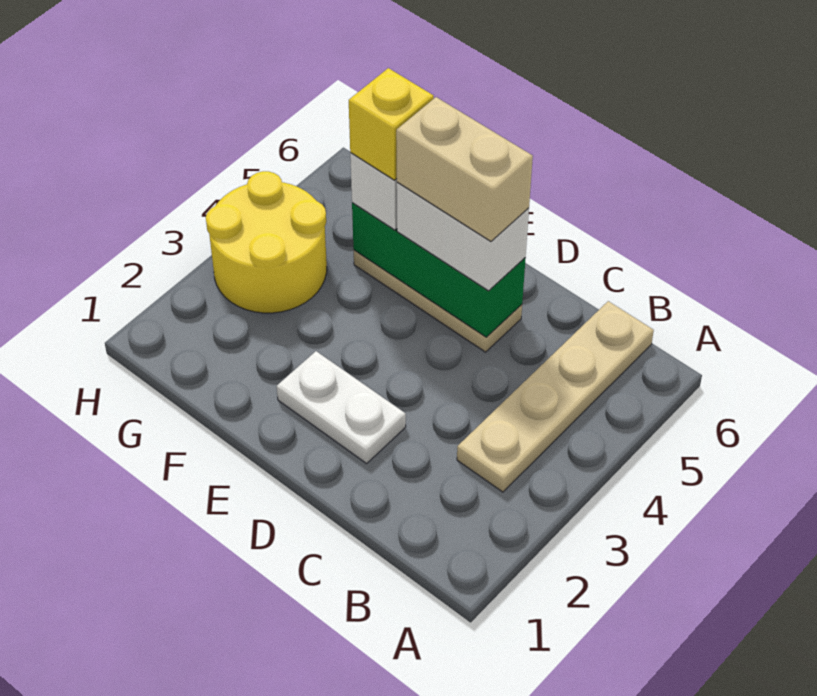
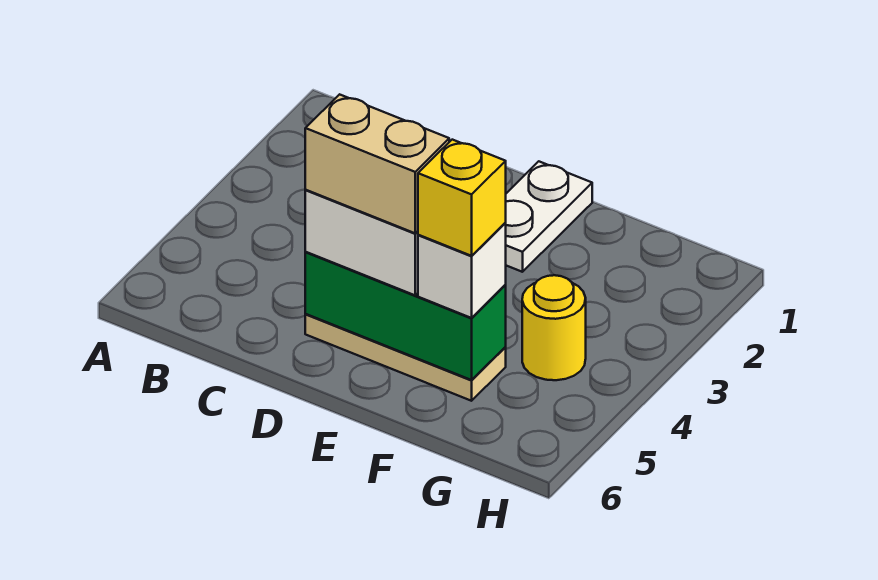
tan plate B3:B6 level 1 -> none
white plate D2:E2 level 1 -> white plate E1:E2 level 1
yellow round brick G3:H4 level 1 -> yellow round brick G4 level 1

